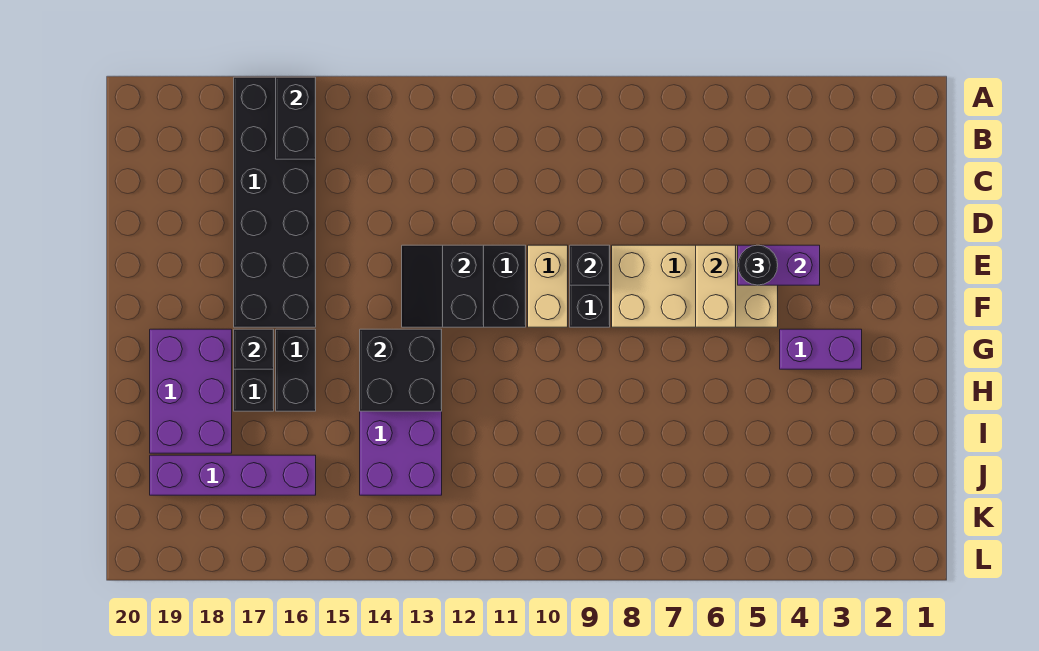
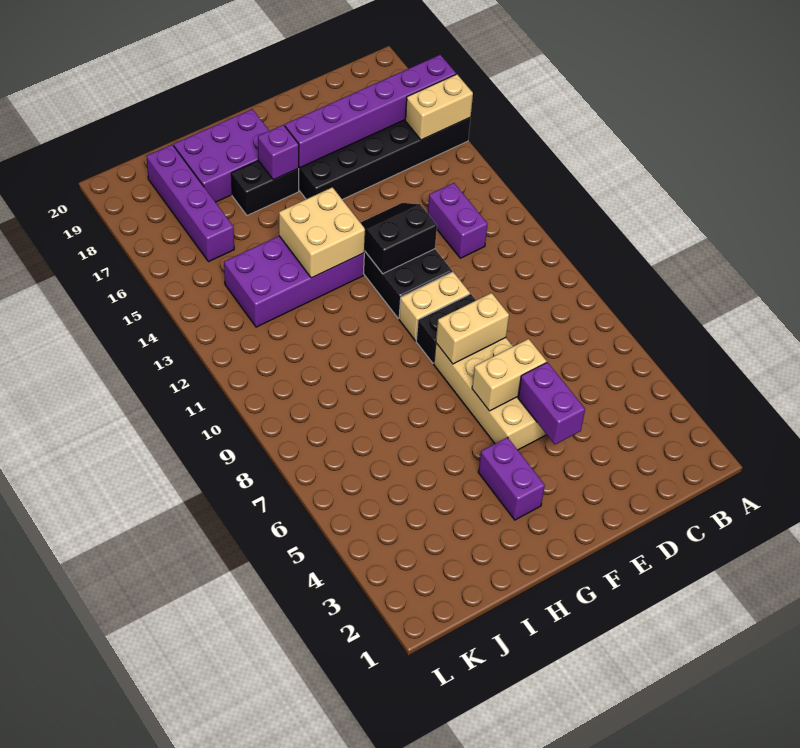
black brick A16:B16 level 2 -> tan brick A16:B16 level 2
none -> purple brick A17:F17 level 2
none -> purple brick C12:C13 level 1
black round brick E5 level 3 -> none
none -> tan brick E8:F8 level 2
black brick E9 level 2 -> none
black brick G13:H14 level 2 -> tan brick G13:H14 level 2
black brick G16:H16 level 1 -> none
black brick G17 level 2 -> purple brick G17 level 2

